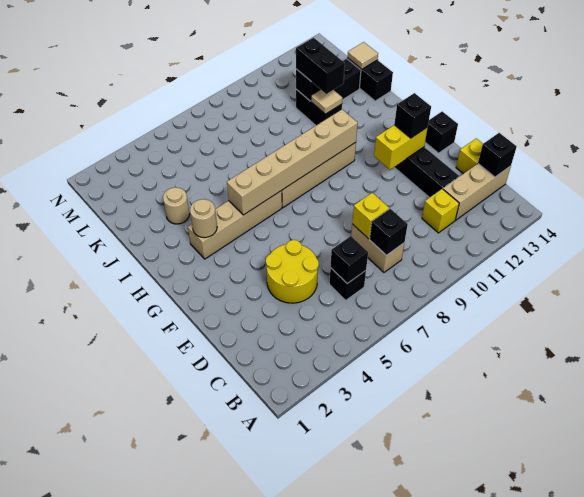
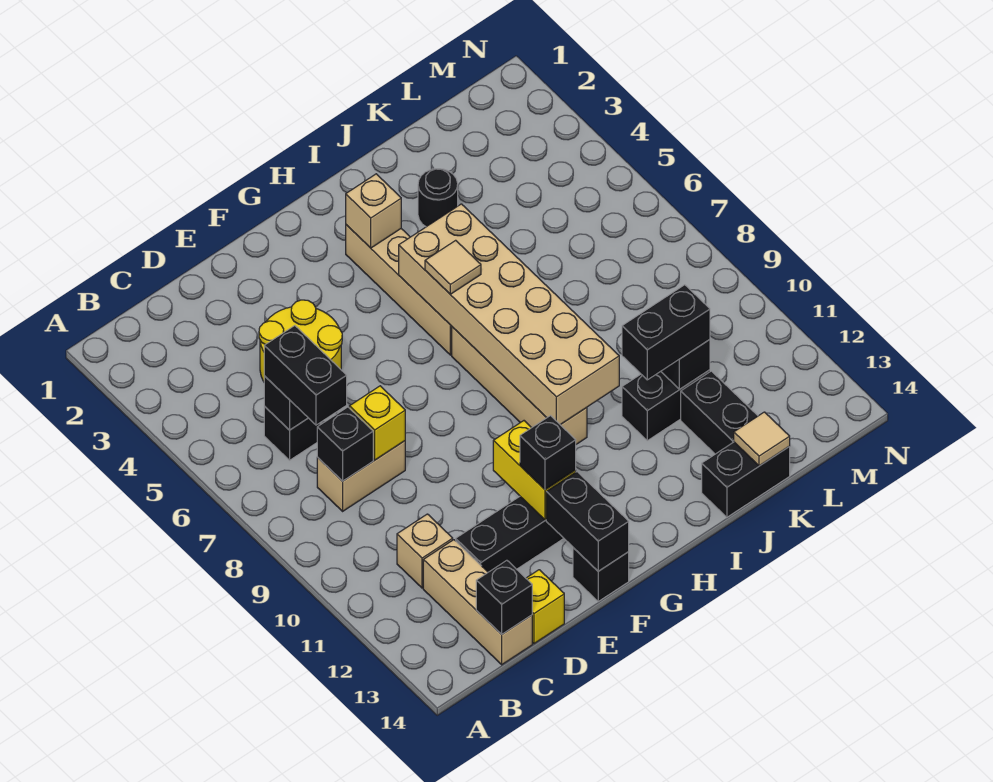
none -> black brick C6:C7 level 3
yellow brick C11 level 1 -> tan brick C11 level 1
none -> black brick F13:F14 level 2
tan round brick H3 level 2 -> tan brick H3 level 2
tan brick H5:H10 level 2 -> tan brick H5:I10 level 2
tan round brick J3 level 1 -> black round brick J3 level 1
tan tile J11 level 2 -> tan tile H6 level 3

